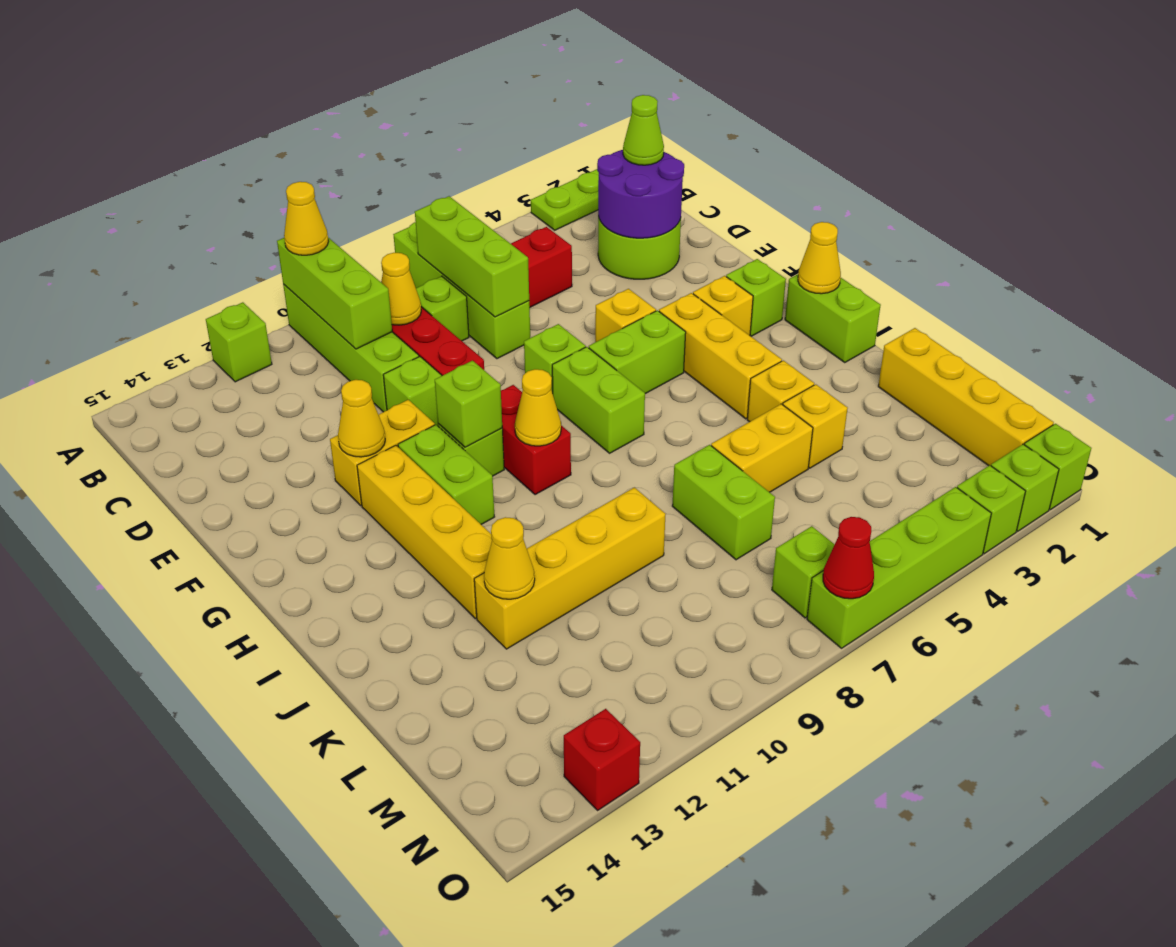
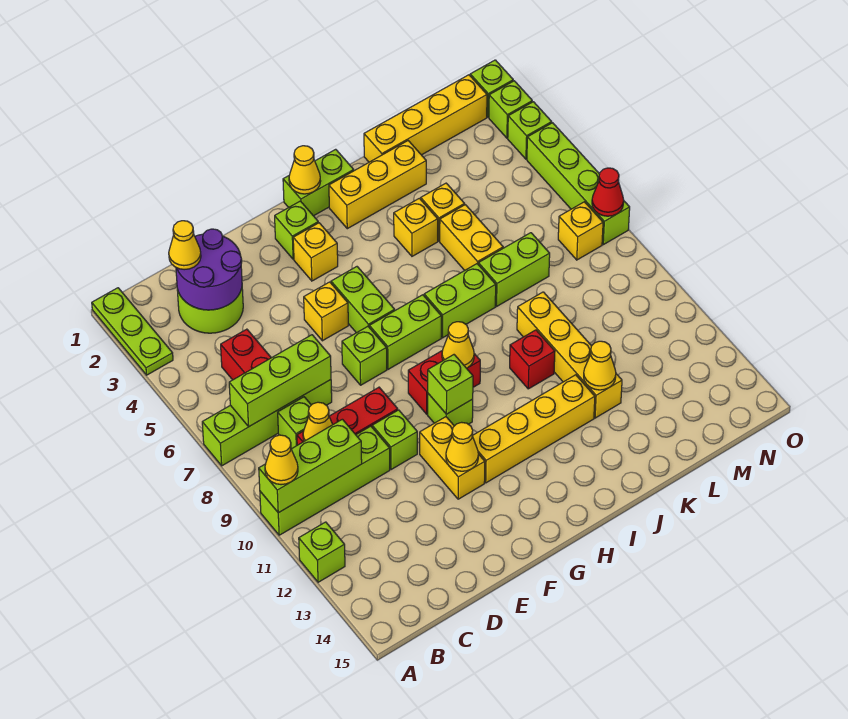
lime cone C2 level 3 -> yellow cone C2 level 3
yellow brick G4:I4 level 1 -> yellow brick I2:K2 level 1
lime brick G11:H11 level 1 -> lime brick I7:J7 level 1
lime brick N7 level 1 -> yellow brick N7 level 1
red brick O13 level 1 -> red brick J10 level 1

